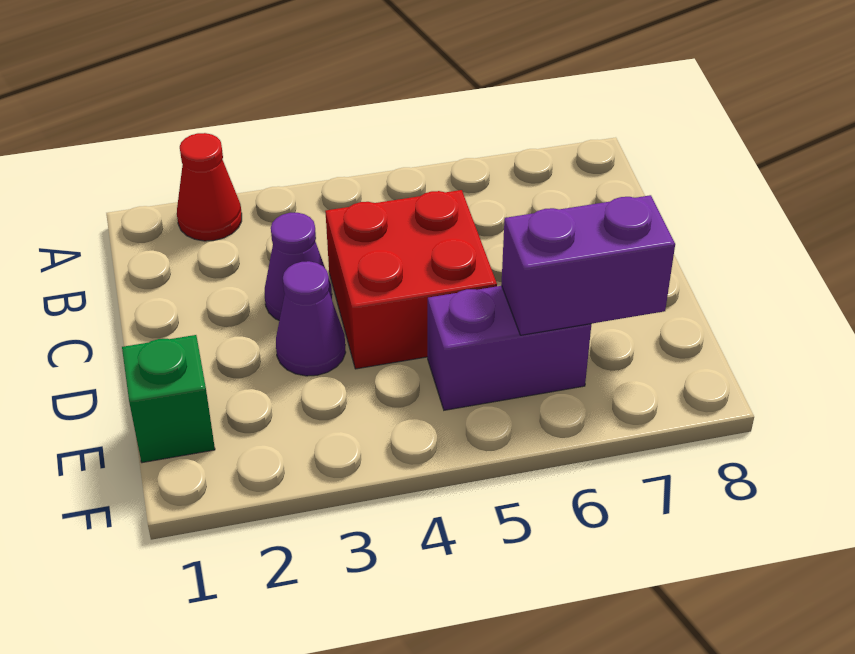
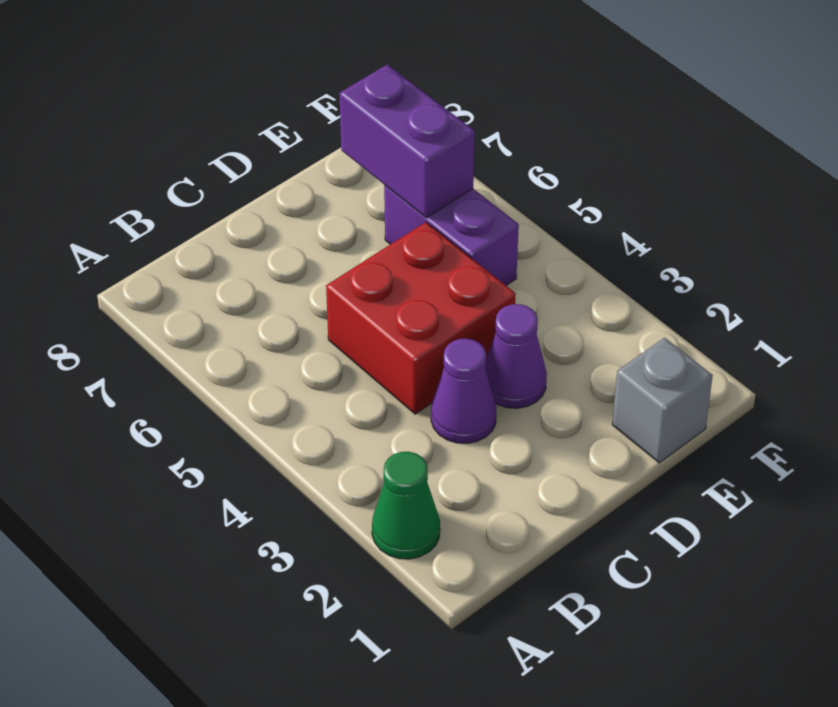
red cone A2 level 1 -> green cone A2 level 1
green brick E1 level 1 -> grey brick E1 level 1

